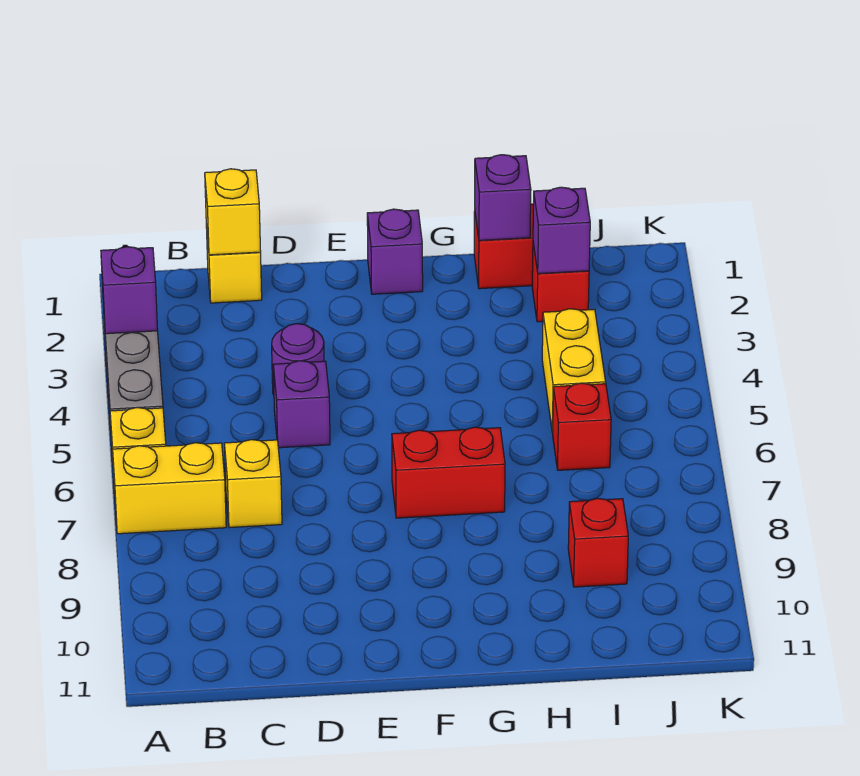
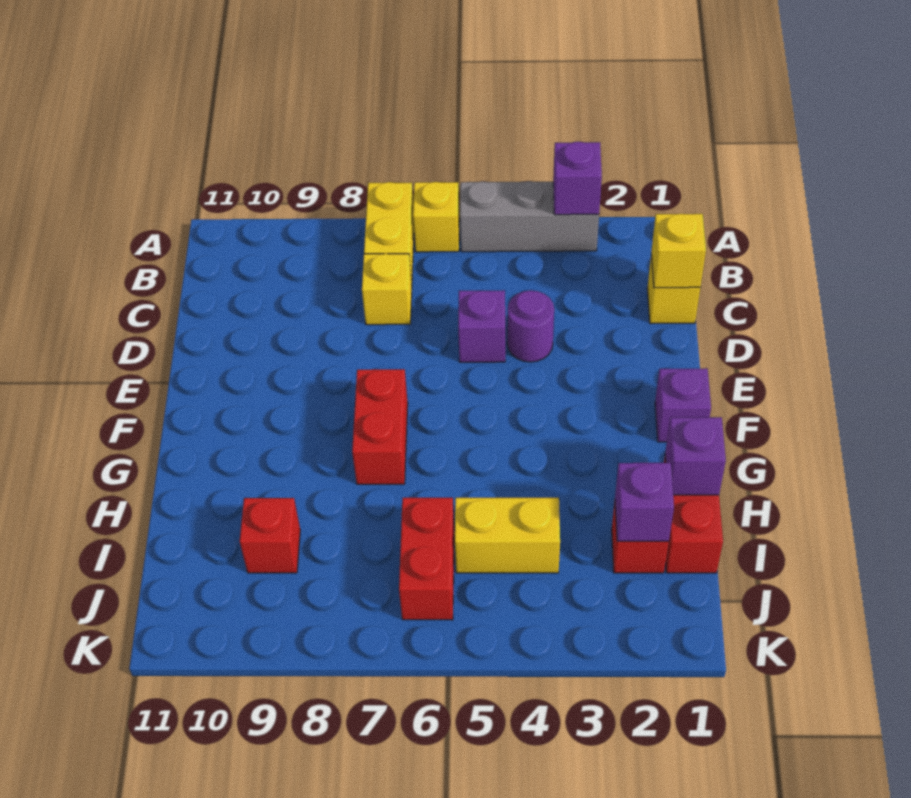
red brick I6 level 1 -> red brick I6:J6 level 1

